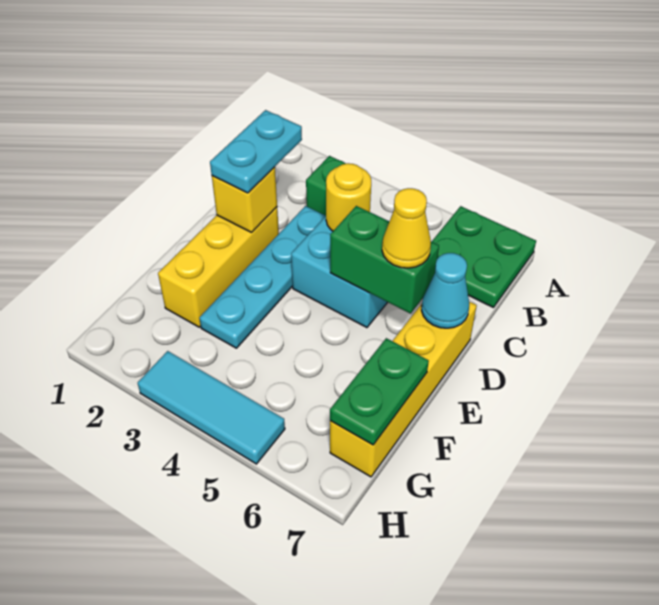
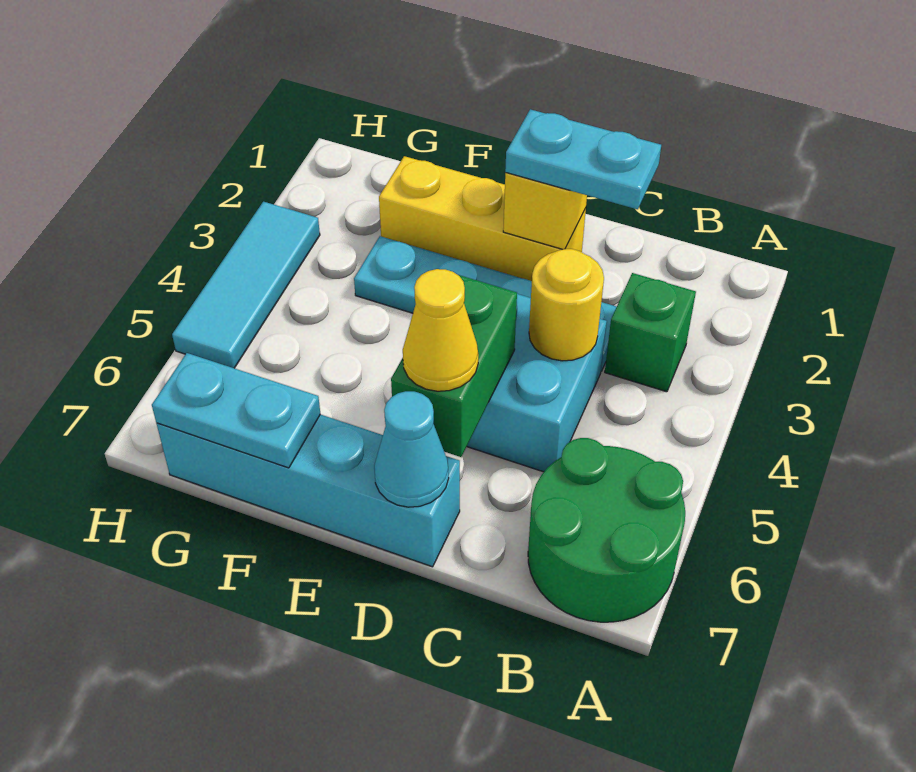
green plate A6:B7 level 1 -> green round brick A6:B7 level 1
yellow brick D7:G7 level 1 -> cyan brick D7:G7 level 1
green plate F7:G7 level 2 -> cyan plate F7:G7 level 2

